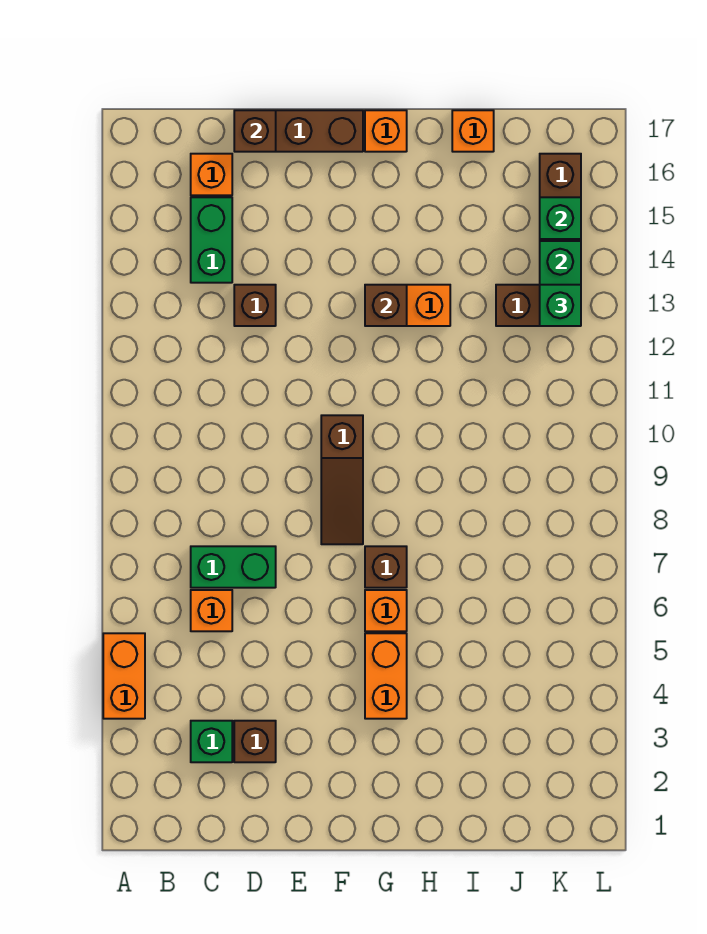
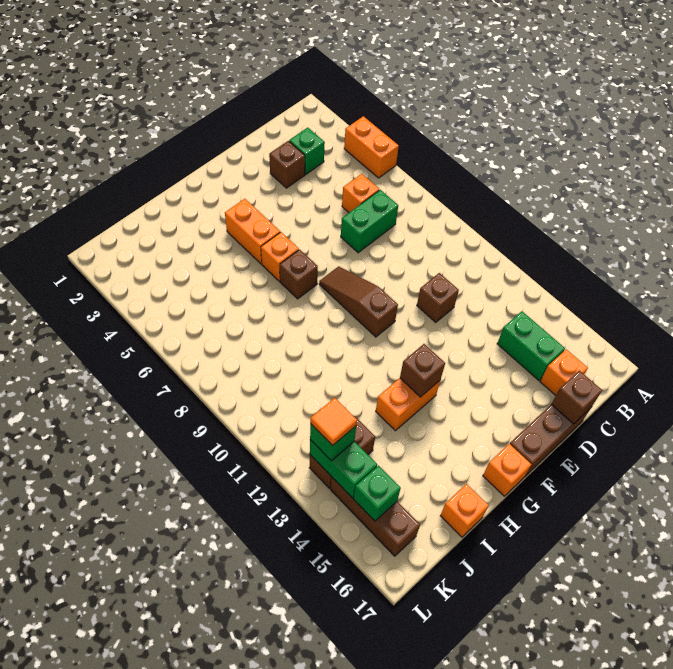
brown brick D13 level 1 -> brown brick D11 level 1
none -> orange tile K13 level 4

